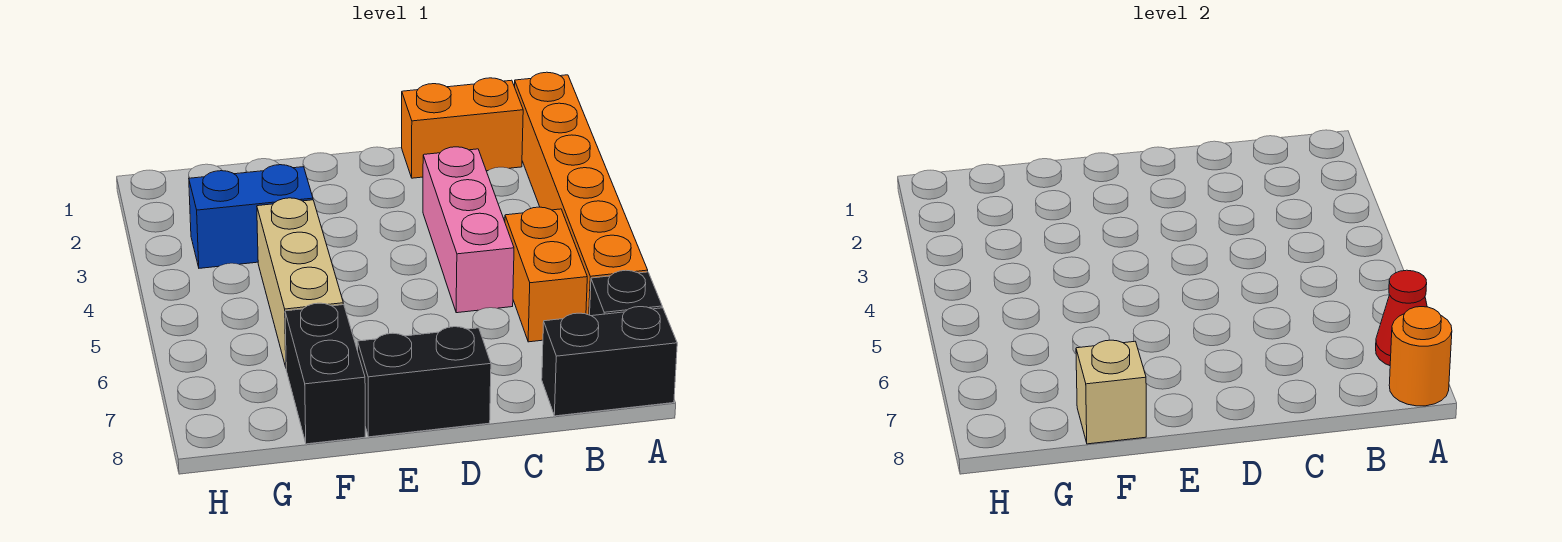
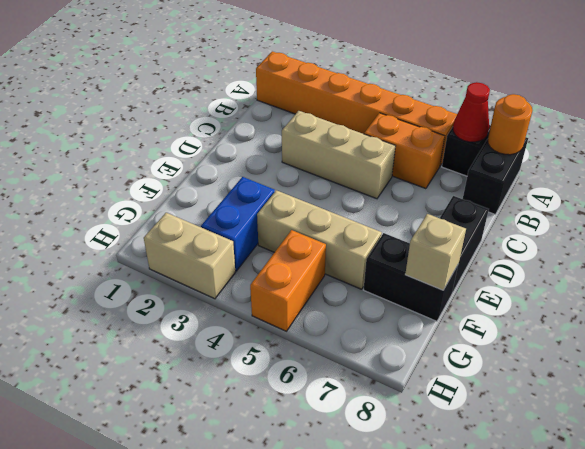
orange brick B1:C1 level 1 -> orange brick G5:H5 level 1
pink brick C3:C5 level 1 -> tan brick C3:C5 level 1
none -> tan brick H2:H3 level 1

